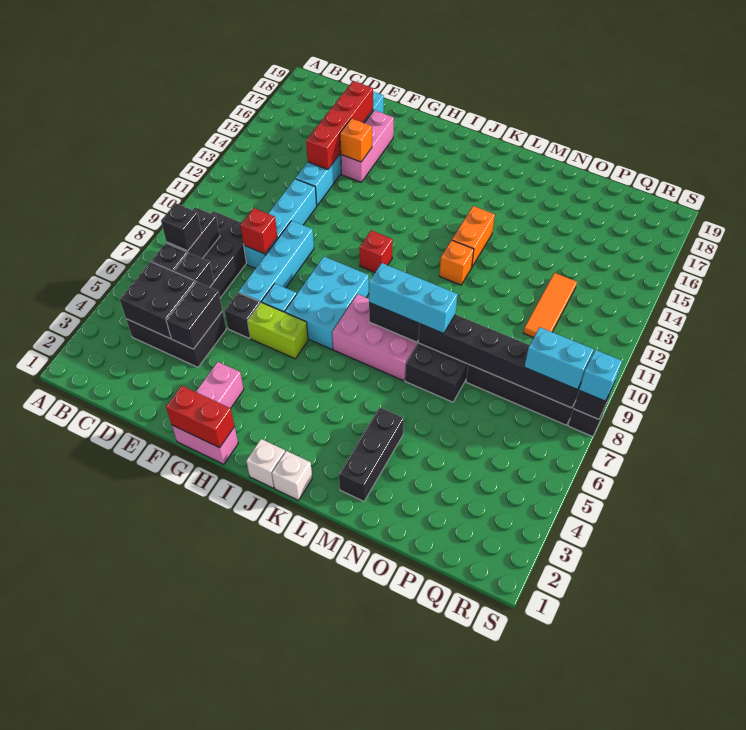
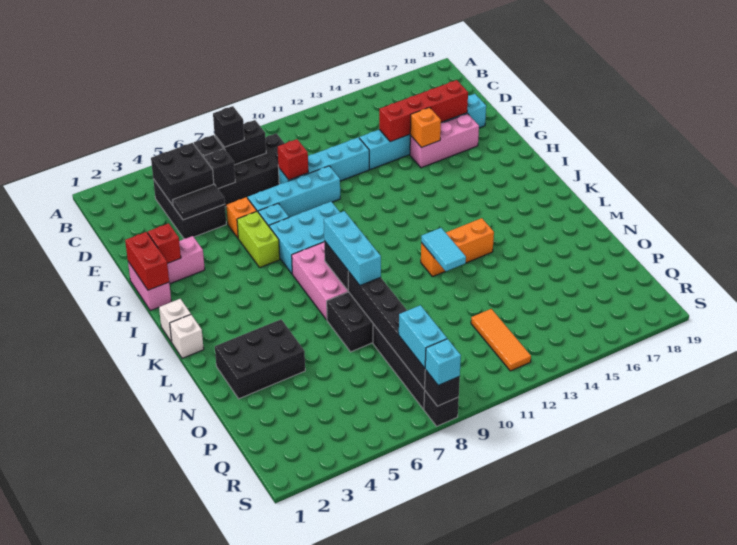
black brick E4:E5 level 2 -> black tile E4:E5 level 2
black brick F6 level 1 -> orange brick F6 level 1
red brick I11 level 1 -> red brick G2 level 2
none -> cyan tile L12:M12 level 2
black brick M2:M4 level 1 -> black brick M2:N4 level 1
orange tile P11:P13 level 1 -> orange tile P12:R12 level 1

